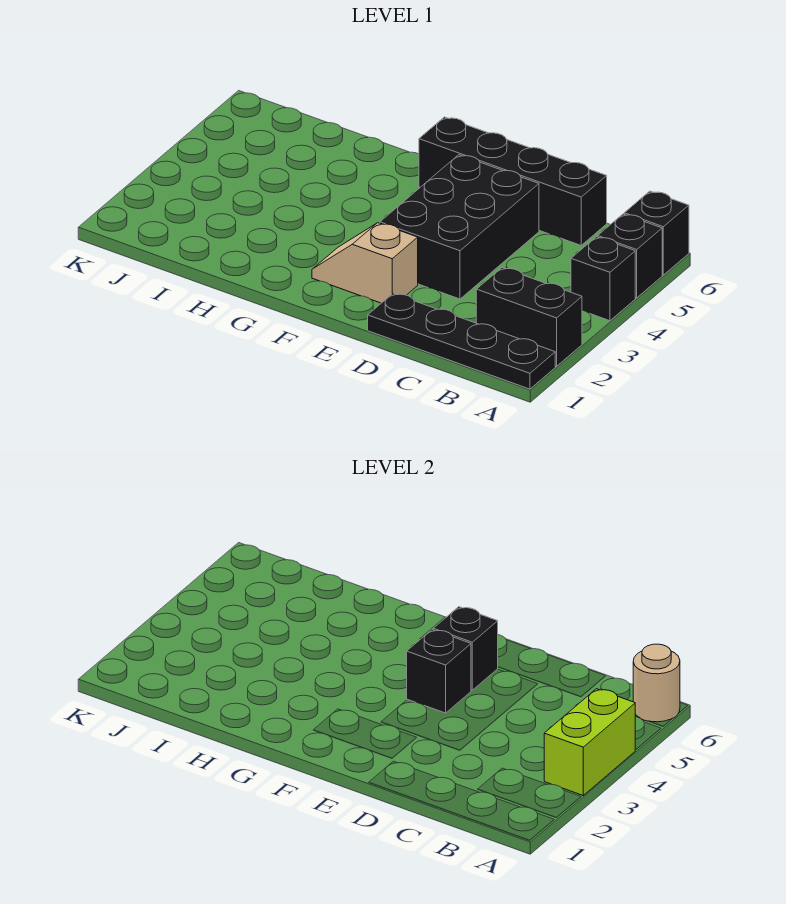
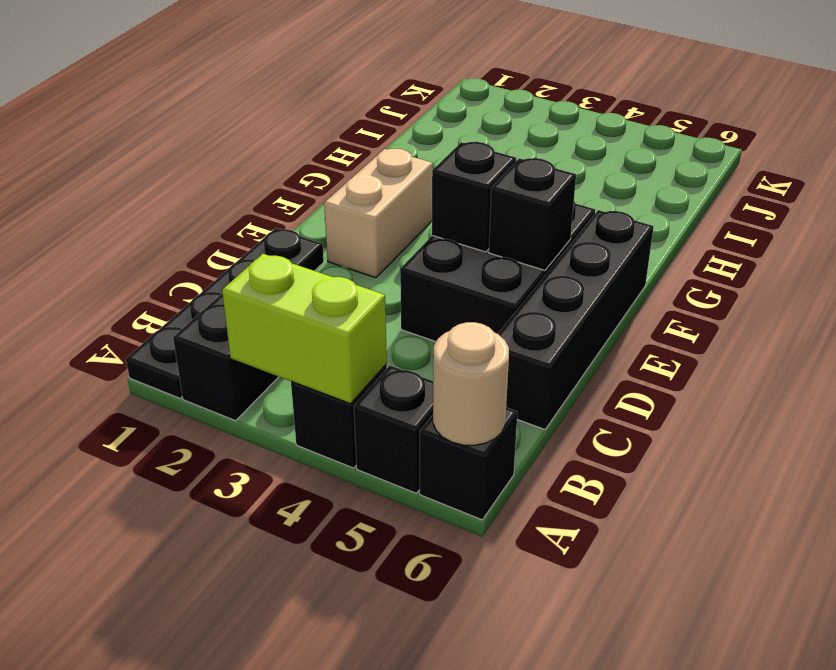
black brick D3:E5 level 1 -> black brick D4:F5 level 1
tan slope E2:F2 level 1 top E -> tan brick E2:F2 level 1

